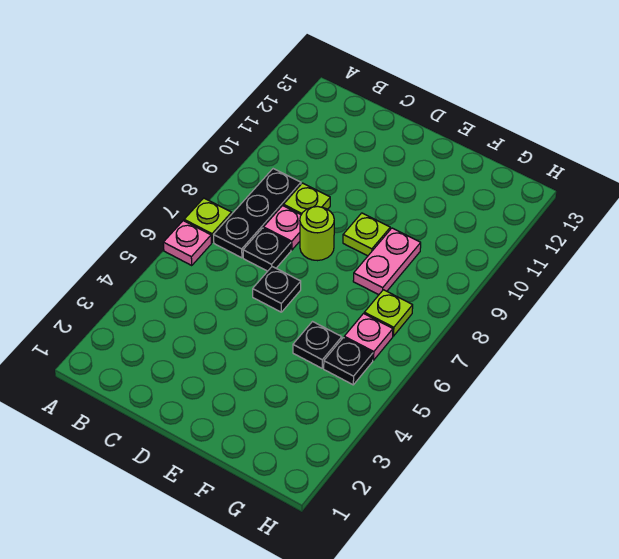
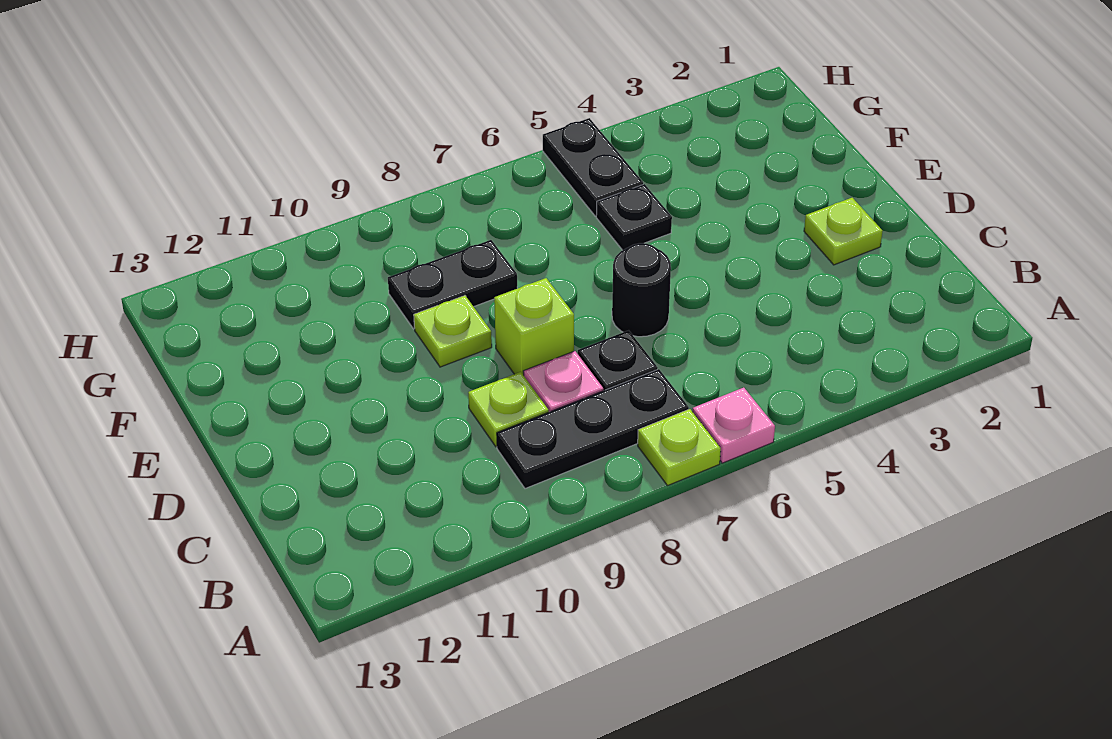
black plate D6 level 1 -> black round brick D6 level 1
lime round brick D8 level 1 -> lime brick D8 level 1
pink plate F8:F9 level 1 -> black plate F8:F9 level 1
black plate G5 level 1 -> black plate G5:H5 level 1
pink plate G6 level 1 -> none
lime plate G7 level 1 -> lime plate D2 level 1

